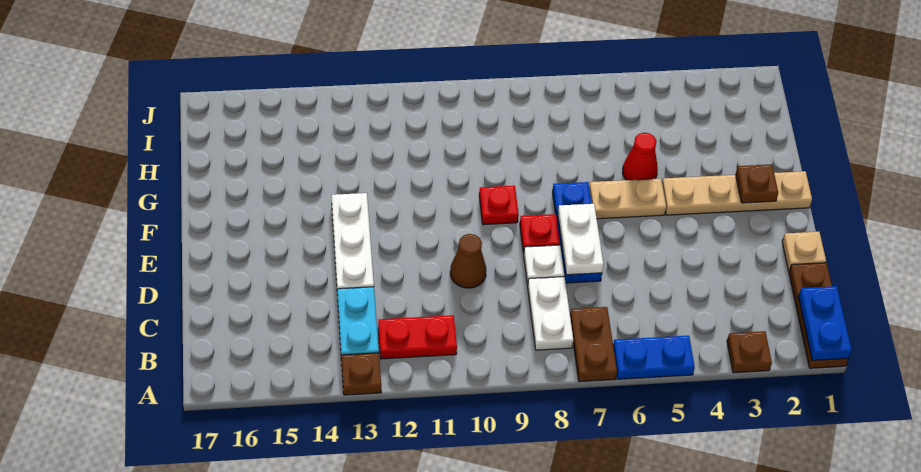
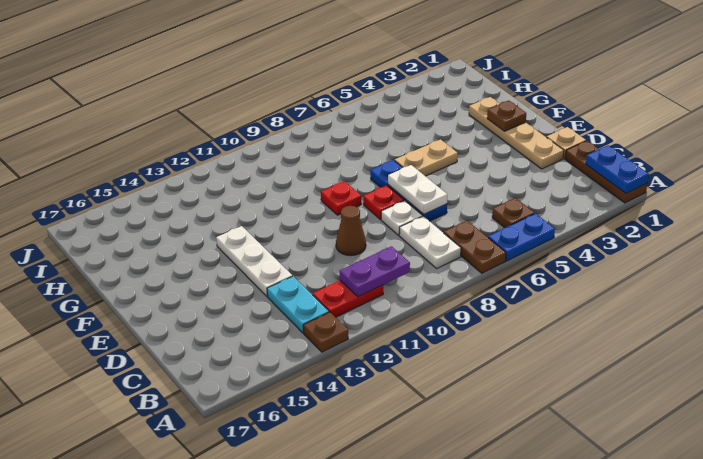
brown plate A3 level 1 -> brown plate B5 level 1
none -> purple plate B10:B11 level 2
tan plate F1:F4 level 1 -> tan plate D2:G2 level 1
red cone G5 level 1 -> none

